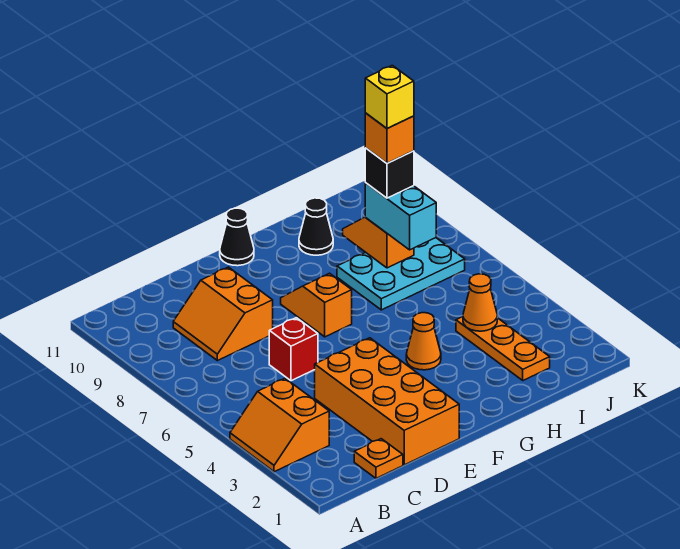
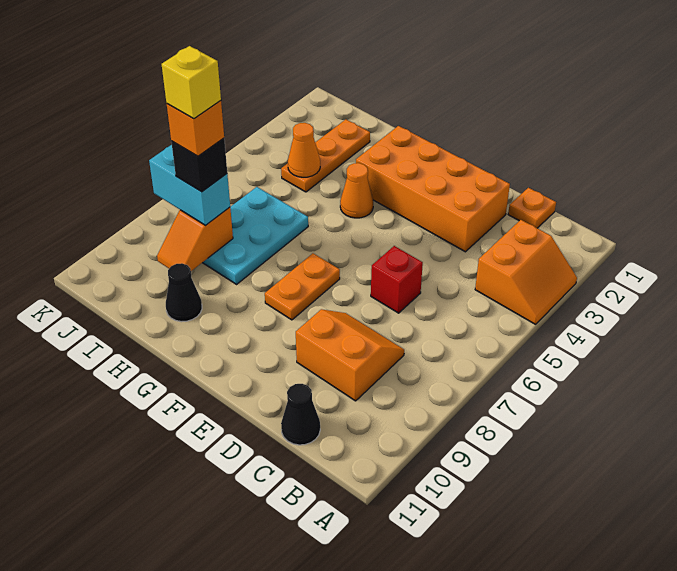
orange slope C8:D9 level 1 top D -> orange slope C8:D9 level 1 top 9
orange brick D1:E4 level 1 -> orange brick D2:G3 level 1
orange slope F7:F8 level 1 top 7 -> orange plate F7:F8 level 1
black cone F11 level 1 -> black cone C11 level 1
cyan plate H7:J8 level 1 -> cyan plate H6:I8 level 1
cyan brick I7:I8 level 3 -> cyan brick I8:J8 level 3

